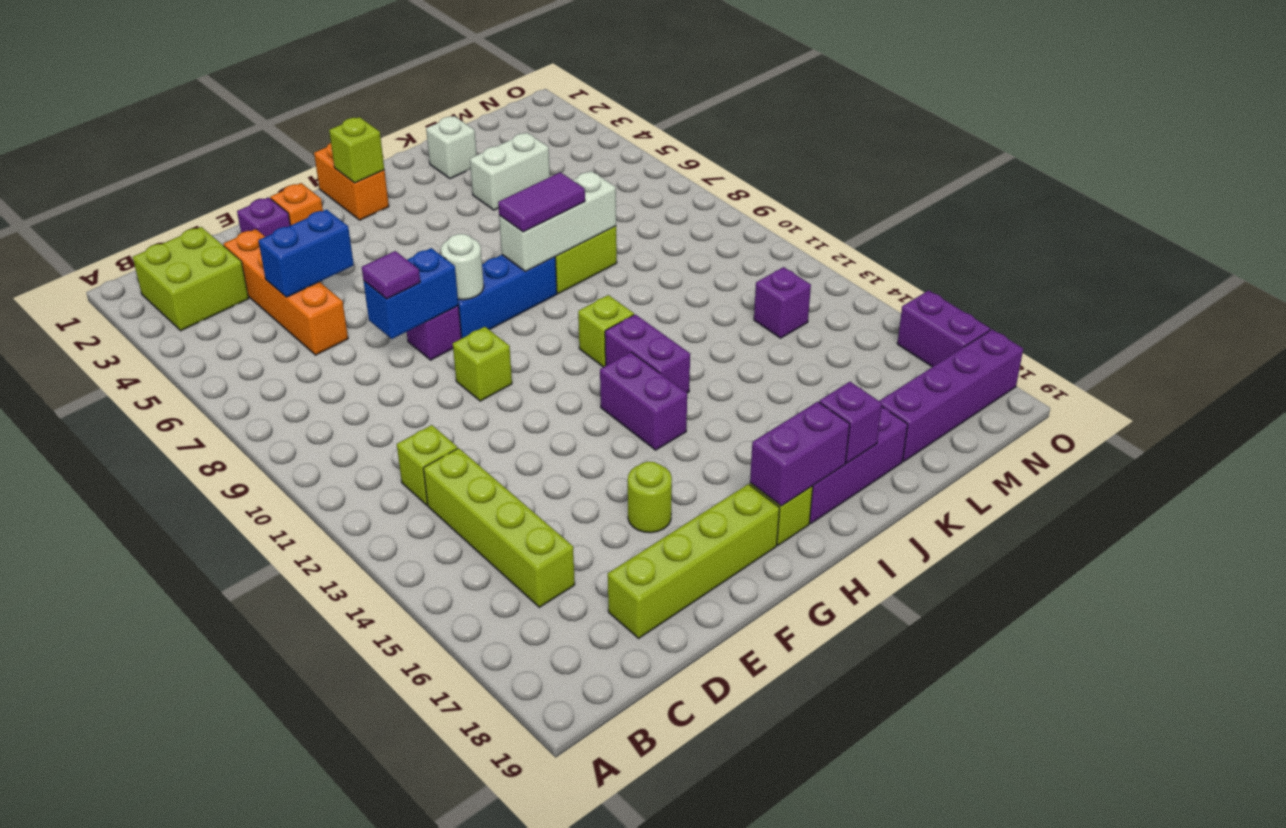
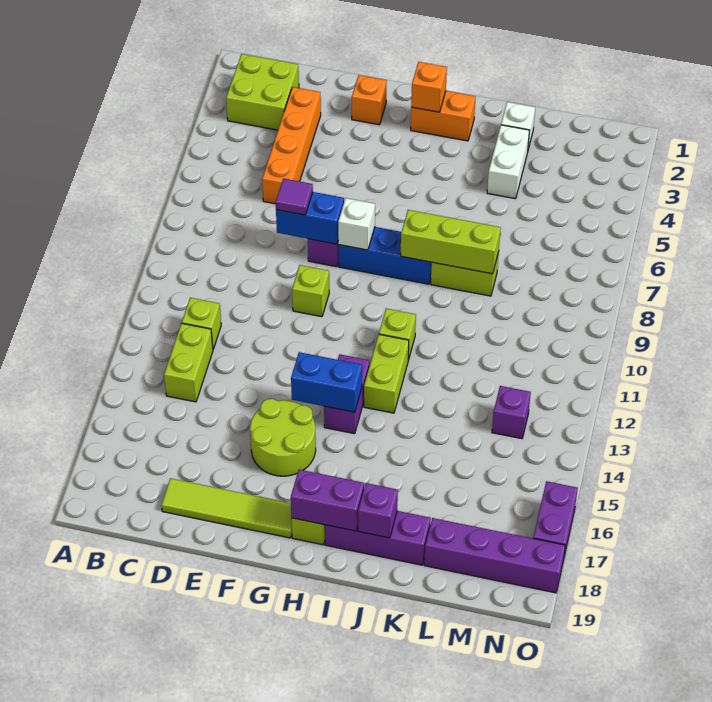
lime brick C13:C16 level 1 -> lime brick C13:C14 level 1
blue brick D5:E5 level 2 -> blue brick G14:H14 level 2
lime brick D18:G18 level 1 -> lime tile D18:G18 level 1
purple brick E2 level 1 -> none
lime round brick F16 level 1 -> lime round brick F15:G16 level 1
white round brick G8 level 2 -> white brick G8 level 2
orange brick H1:H2 level 1 -> orange brick H2:I2 level 1
lime brick H2 level 2 -> orange brick H2 level 2
white brick I8:K8 level 2 -> lime brick I8:K8 level 2
purple tile I8:J8 level 3 -> none
purple brick I12:I13 level 1 -> lime brick I12:I13 level 1
white brick K4:L4 level 1 -> white brick K3:K4 level 1

